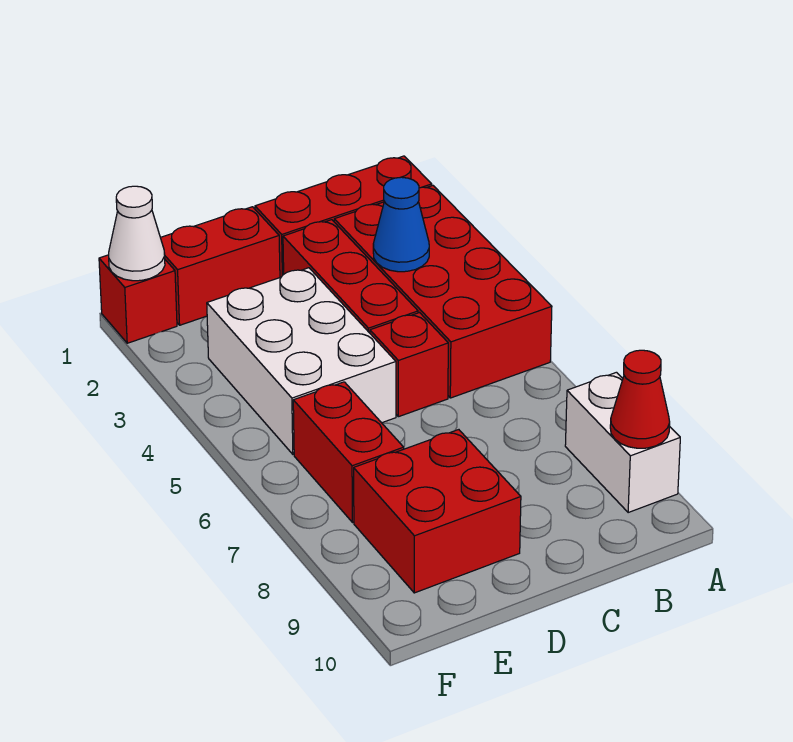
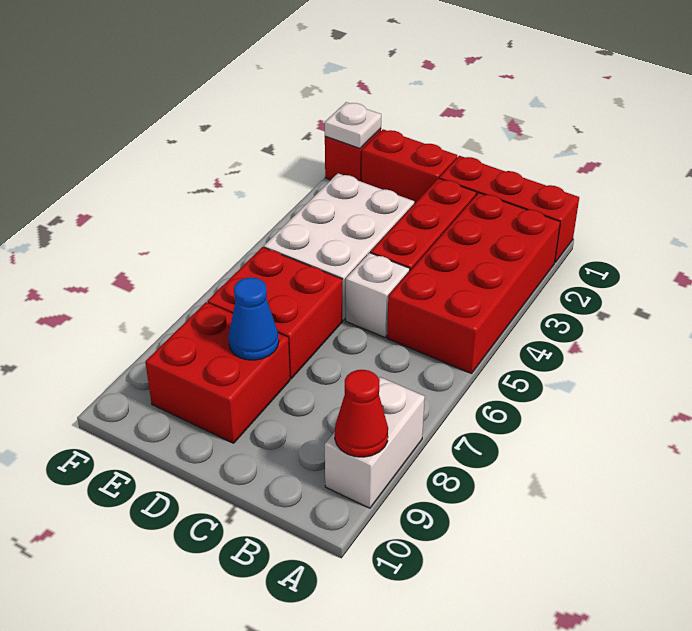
blue cone B3 level 2 -> blue cone D8 level 2
red brick C5 level 1 -> white brick C5 level 1
red brick E6:E7 level 1 -> red brick D6:E7 level 1
white cone F1 level 2 -> white plate F1 level 2

